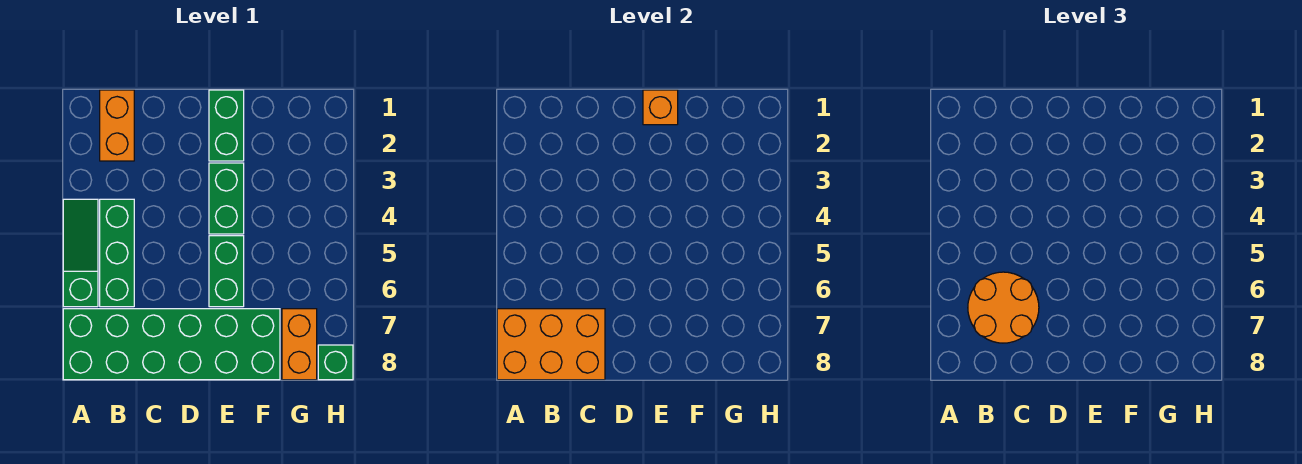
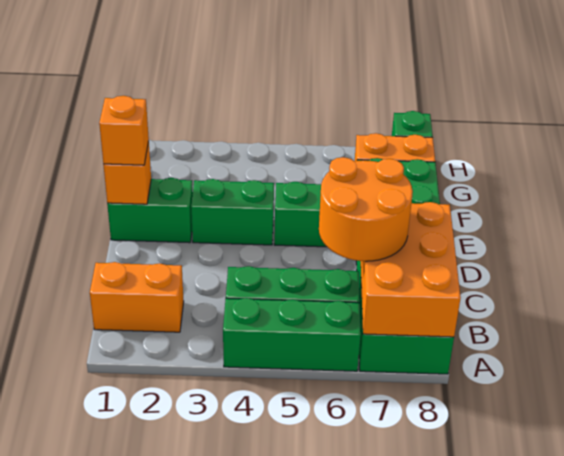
green slope A4:A6 level 1 top 6 -> green brick A4:A6 level 1
none -> orange brick E1 level 3

